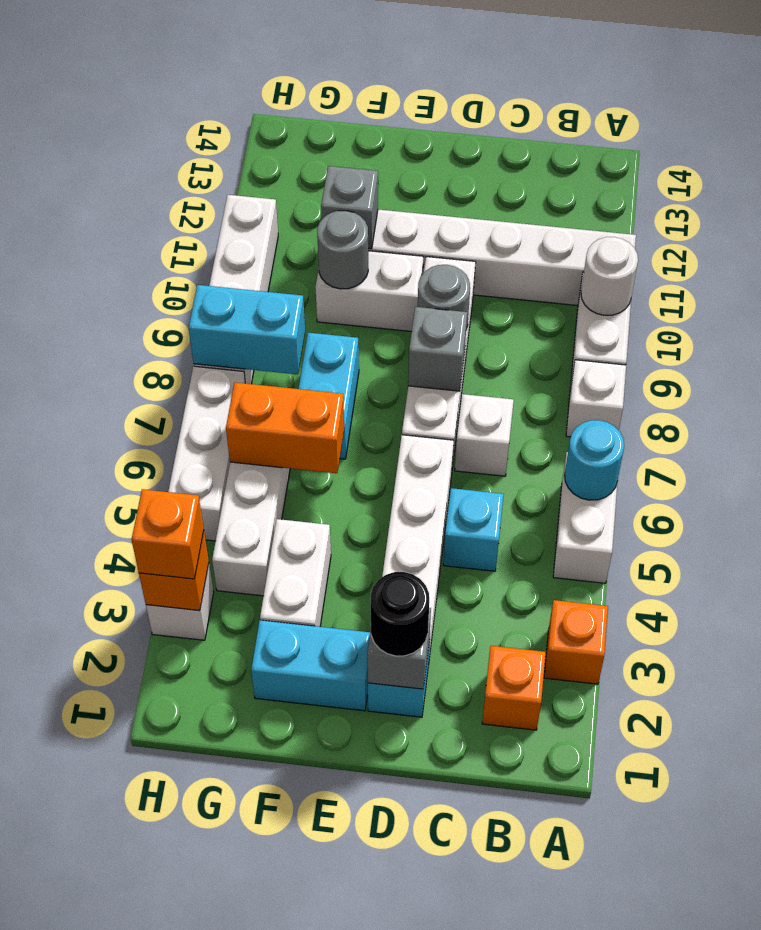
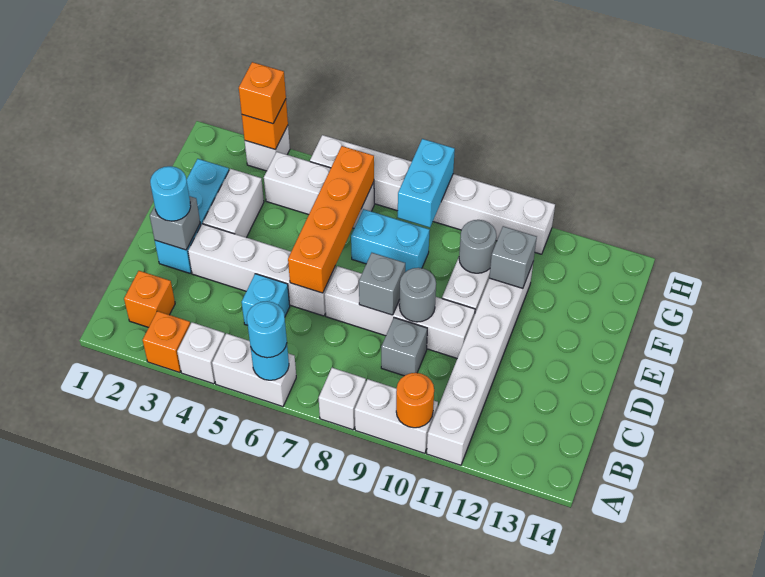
none -> cyan round brick A6 level 3
white round brick A10 level 2 -> orange round brick A10 level 2
white brick C7 level 1 -> white brick A4 level 1
none -> grey brick C9 level 1
black round brick D2 level 3 -> cyan round brick D2 level 3
white brick F3:F4 level 1 -> white brick E3:F3 level 1
orange brick F6:G6 level 2 -> orange brick D6:G6 level 2

